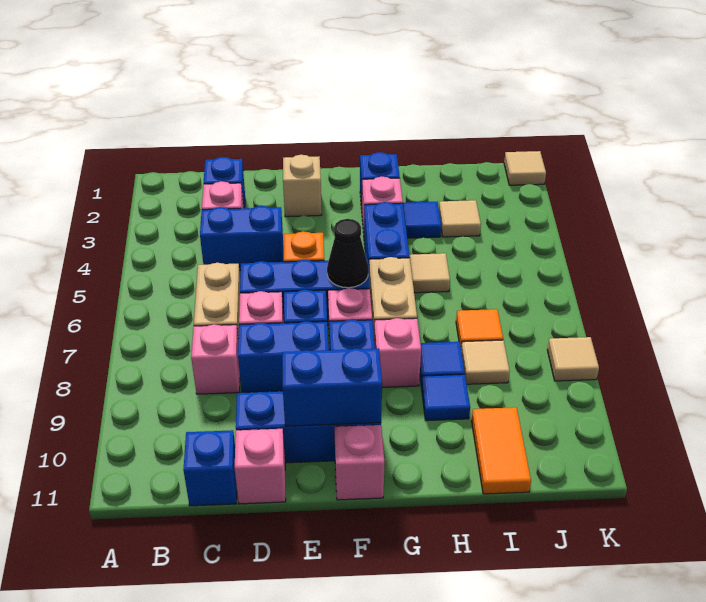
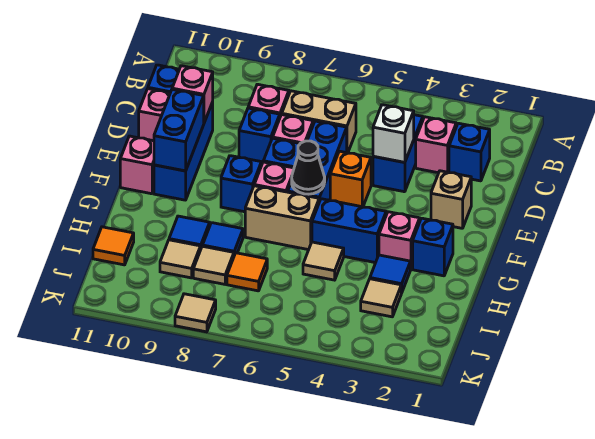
none -> white brick D4 level 2
blue brick D8:E8 level 1 -> blue brick D8 level 1
pink brick G8 level 1 -> pink brick D10 level 2
orange tile I10:I11 level 1 -> orange tile I11 level 1
tan tile K1 level 1 -> tan tile I9 level 1

